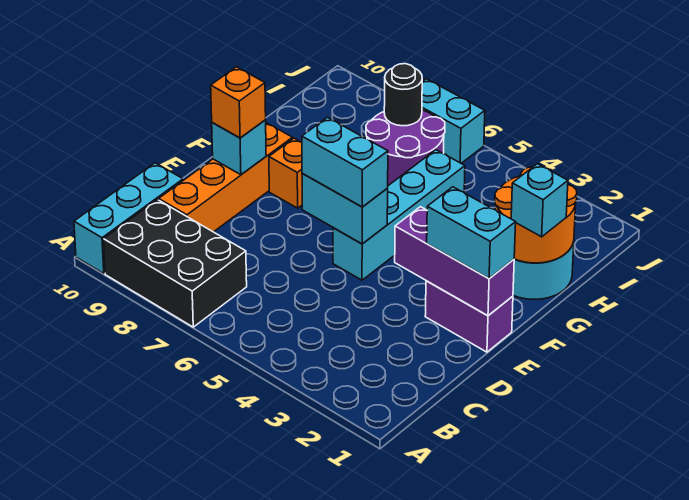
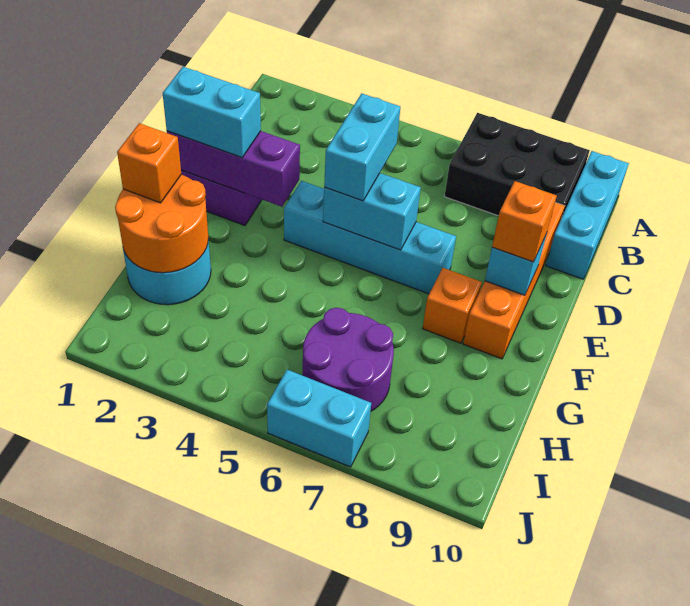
cyan brick E5:H5 level 1 -> cyan brick E4:E7 level 1
cyan brick E5:E6 level 3 -> cyan brick D5:E5 level 3
cyan brick G1 level 3 -> orange brick G1 level 3
black round brick I7 level 2 -> none

